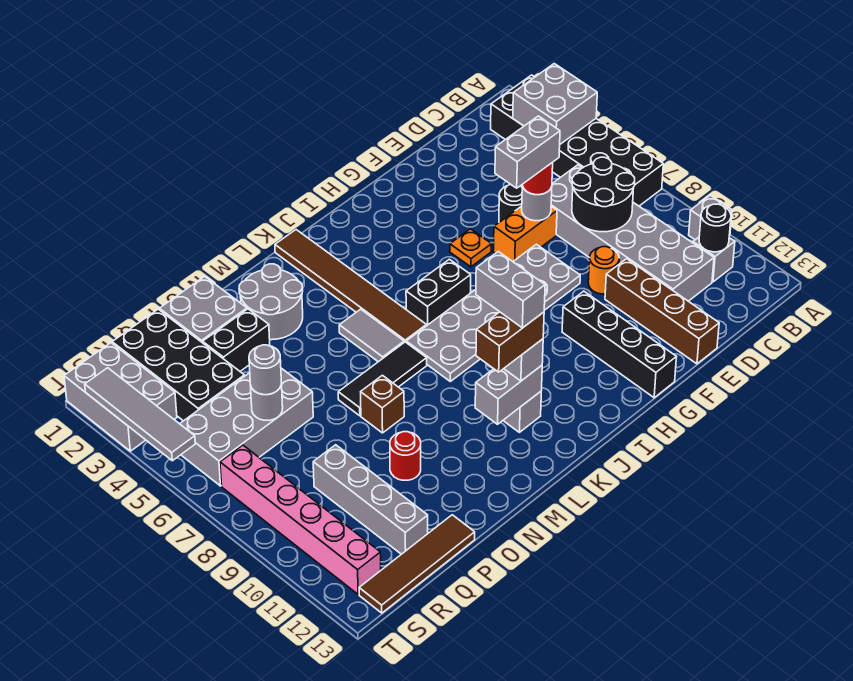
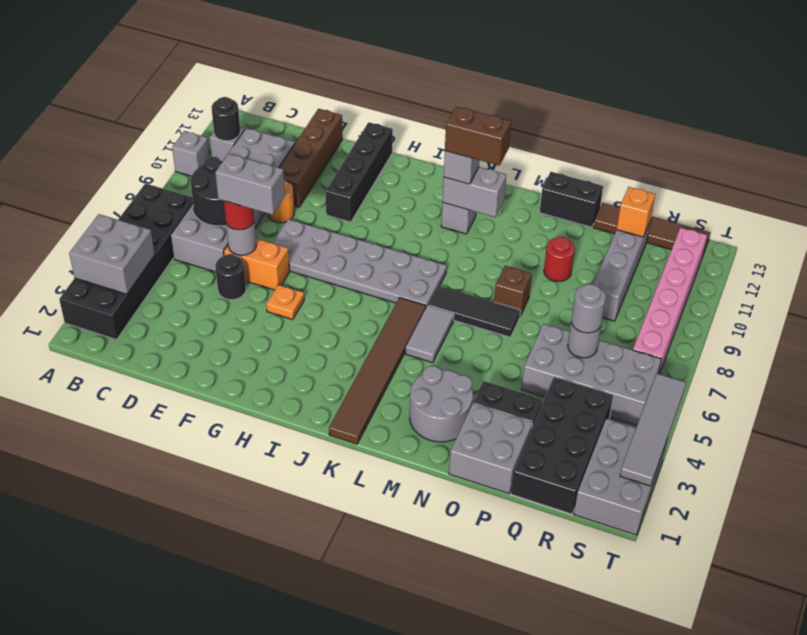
black brick I6:J6 level 1 -> black brick N13:O13 level 1
grey brick K10:K11 level 5 -> none
none -> orange brick Q12 level 2

